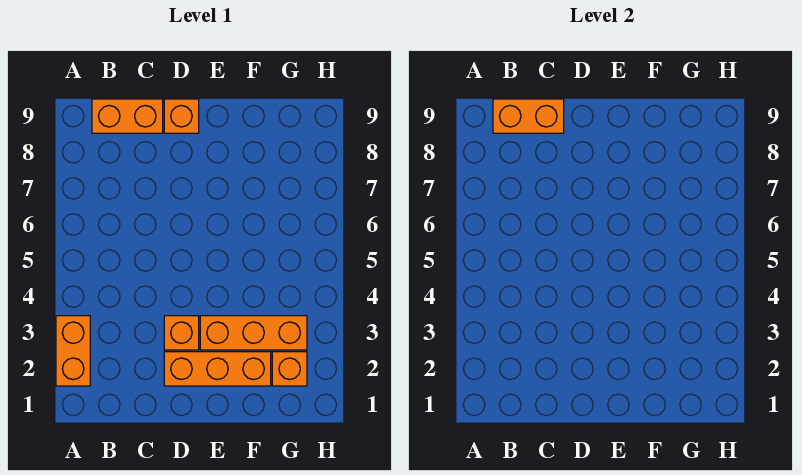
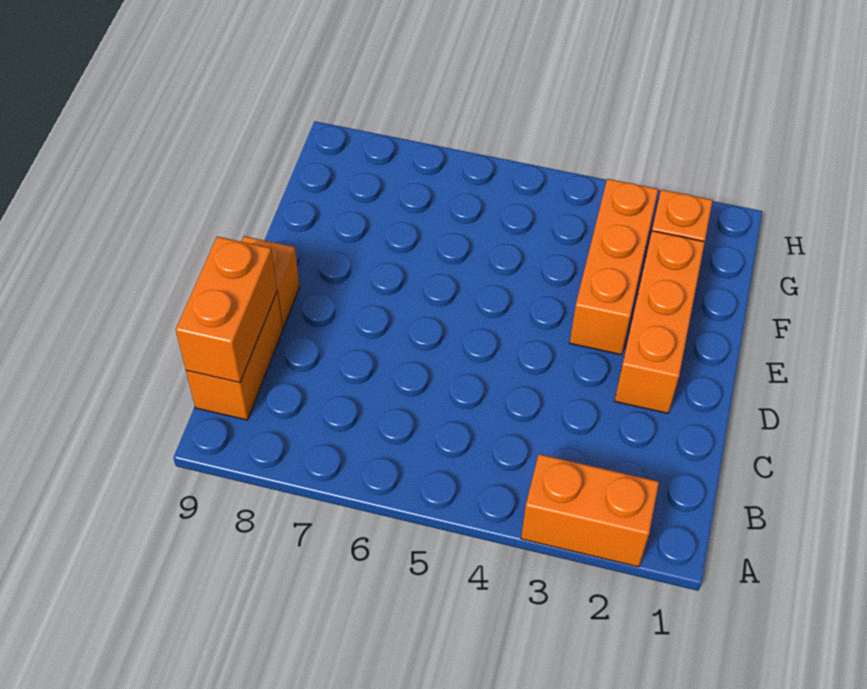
orange brick D3 level 1 -> none

